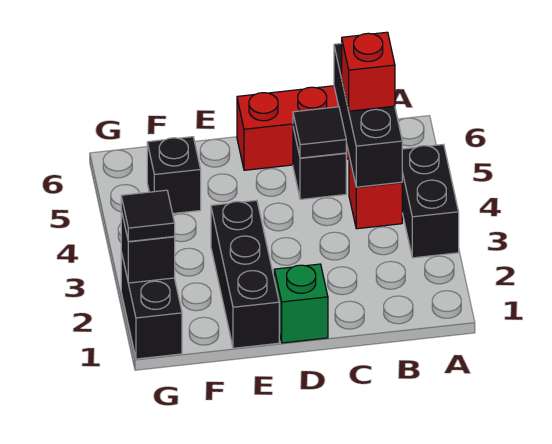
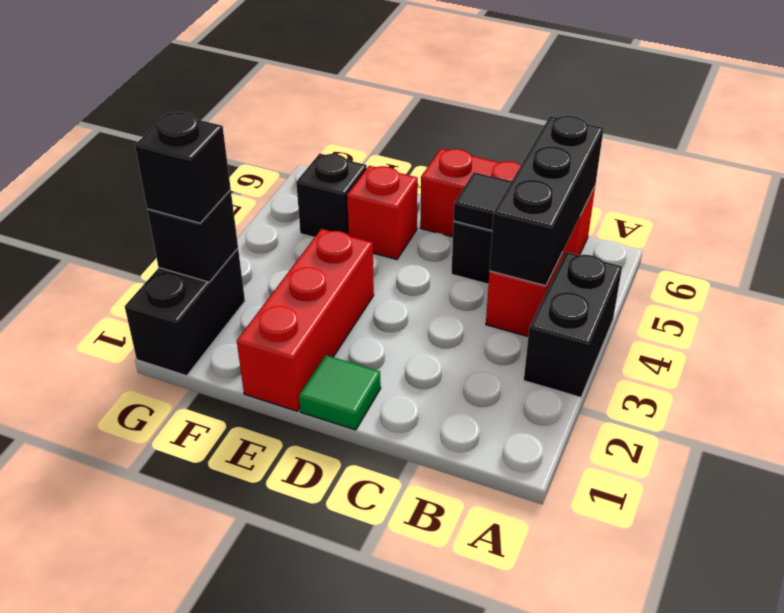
red brick B5 level 3 -> red brick E5 level 1
green brick D1 level 1 -> green tile D1 level 1
black brick E1:E3 level 1 -> red brick E1:E3 level 1
black tile G2 level 3 -> black brick G2 level 3

